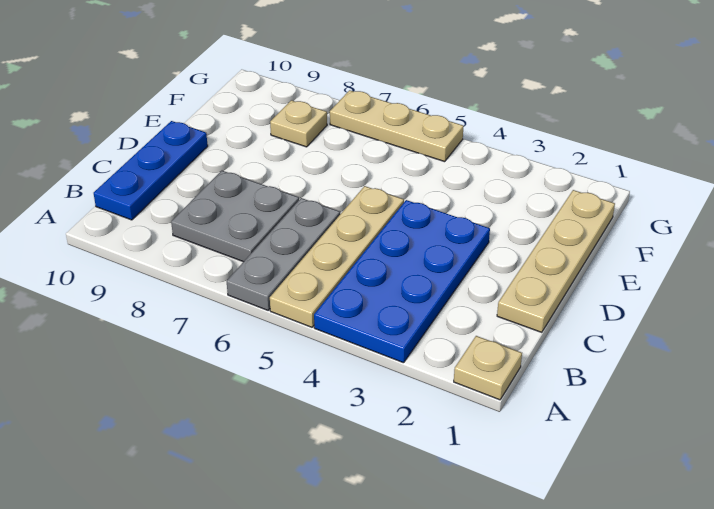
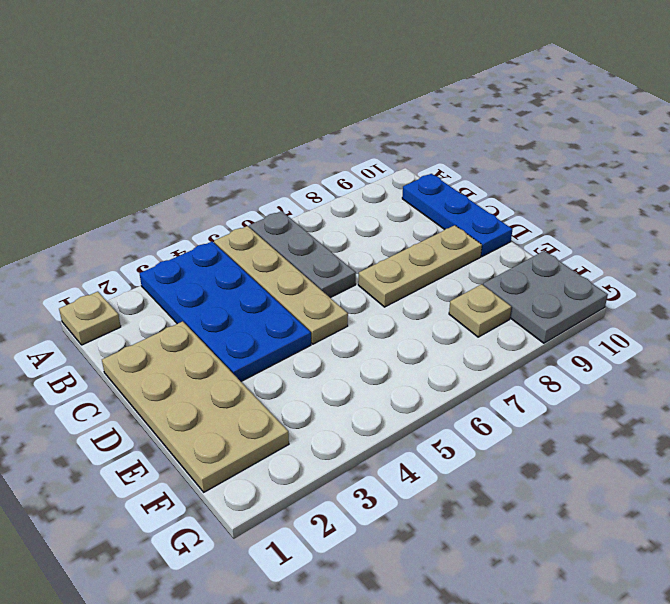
grey plate B7:C8 level 1 -> grey plate F9:G10 level 1
tan plate C1:F1 level 1 -> tan plate C1:F2 level 1
tan plate G5:G7 level 1 -> tan plate D7:D9 level 1

